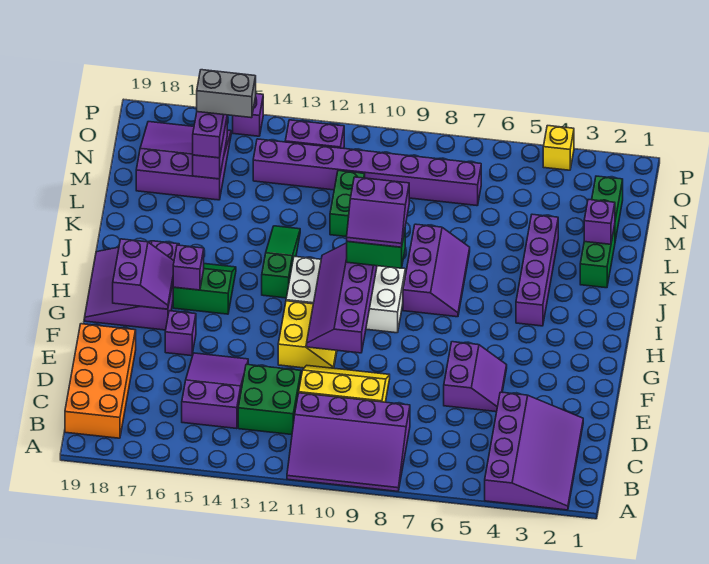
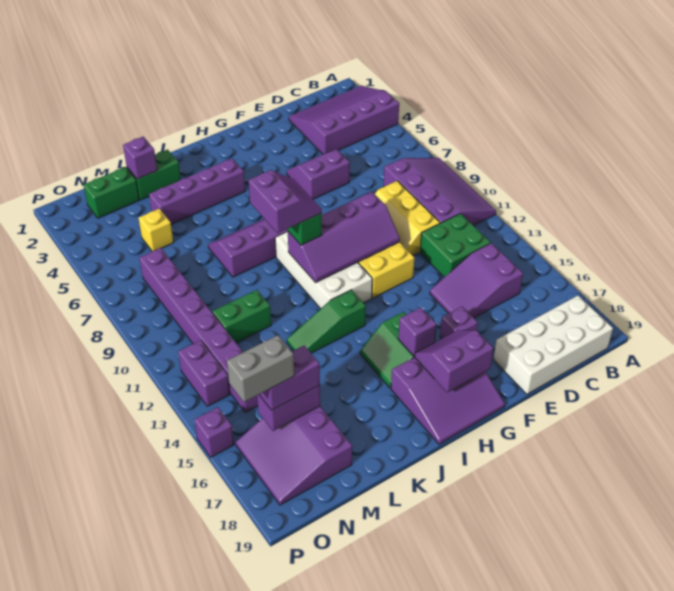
orange brick B18:E19 level 1 -> white brick B18:E19 level 1
grey brick N15:N16 level 4 -> grey brick N16:O16 level 4
yellow brick P4 level 1 -> yellow brick M5 level 1

